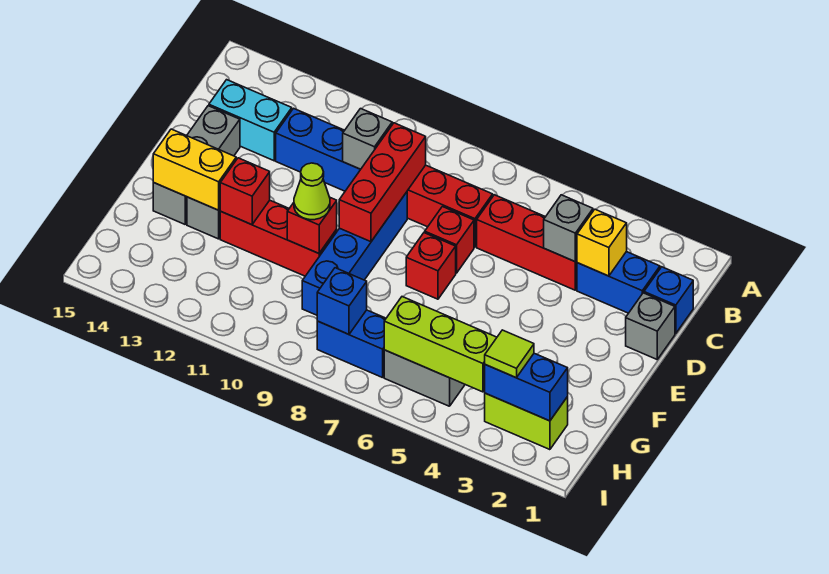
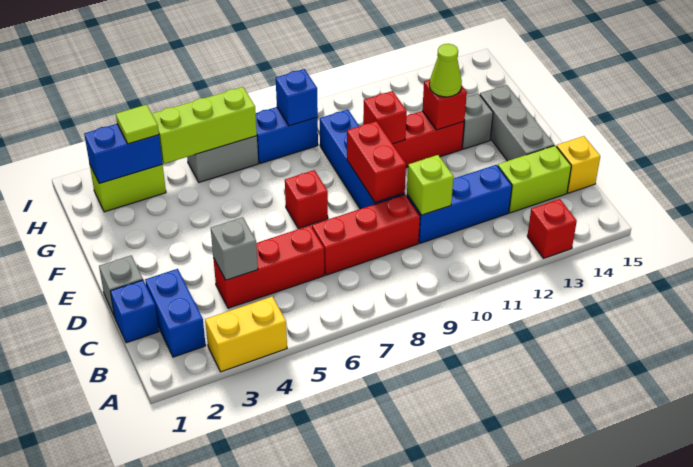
blue brick C2:C3 level 1 -> blue brick B2:C2 level 1
yellow brick C3 level 2 -> yellow brick C15 level 1
red brick C9:E9 level 2 -> red brick D9:E9 level 2
grey brick C10 level 2 -> lime brick C10 level 2
cyan brick C13:C14 level 1 -> lime brick C13:C14 level 1
red brick D7 level 1 -> red brick A13 level 1
lime cone F10 level 3 -> lime cone F12 level 3
yellow brick F13:F14 level 2 -> yellow brick A3:A4 level 1

